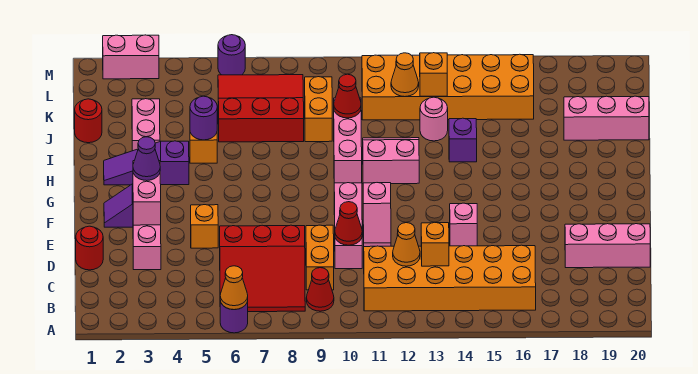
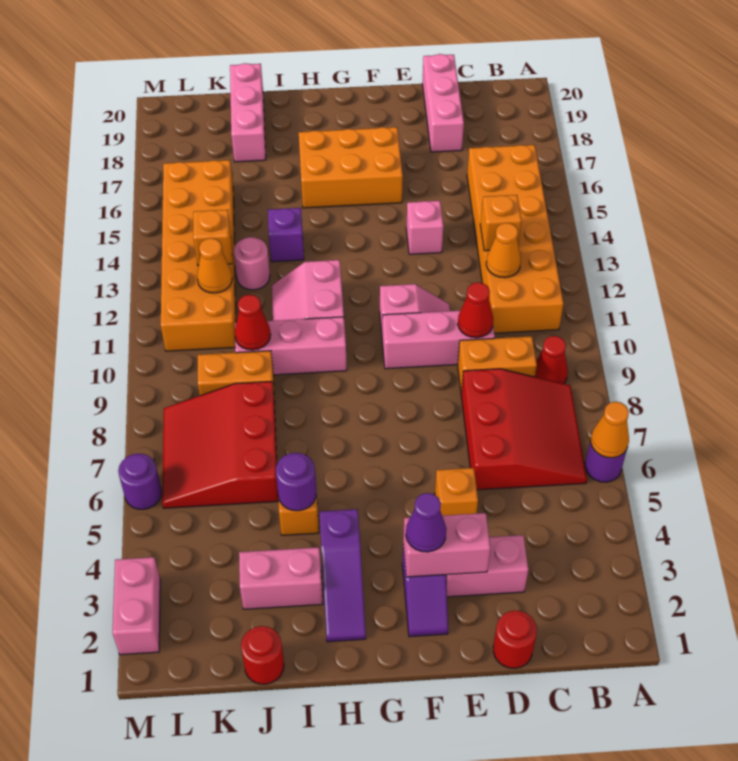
none -> orange brick F16:H17 level 1

